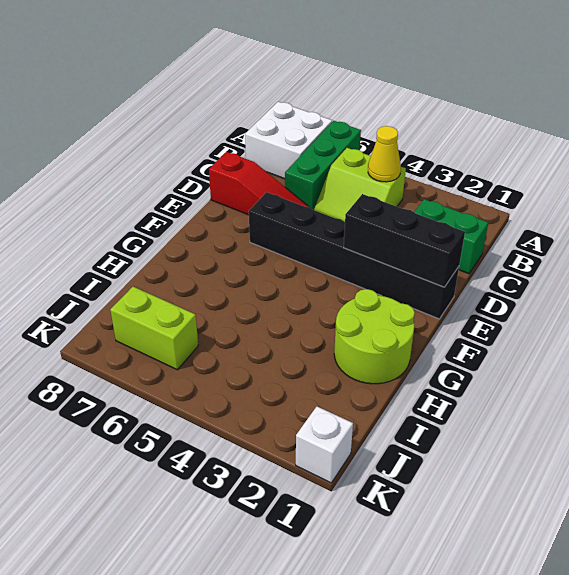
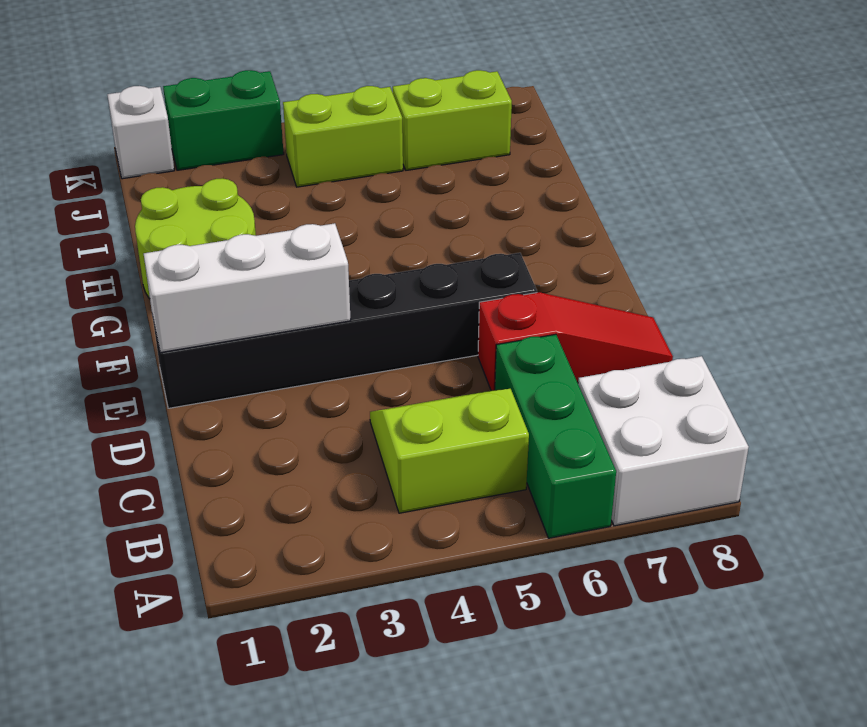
yellow cone B4 level 2 -> none
green brick C1:C2 level 1 -> green brick K2:K3 level 1
red slope D6:D8 level 1 top 8 -> red slope D6:D8 level 1 top 6
black brick E1:E3 level 2 -> white brick E1:E3 level 2
none -> lime brick J4:J5 level 1

